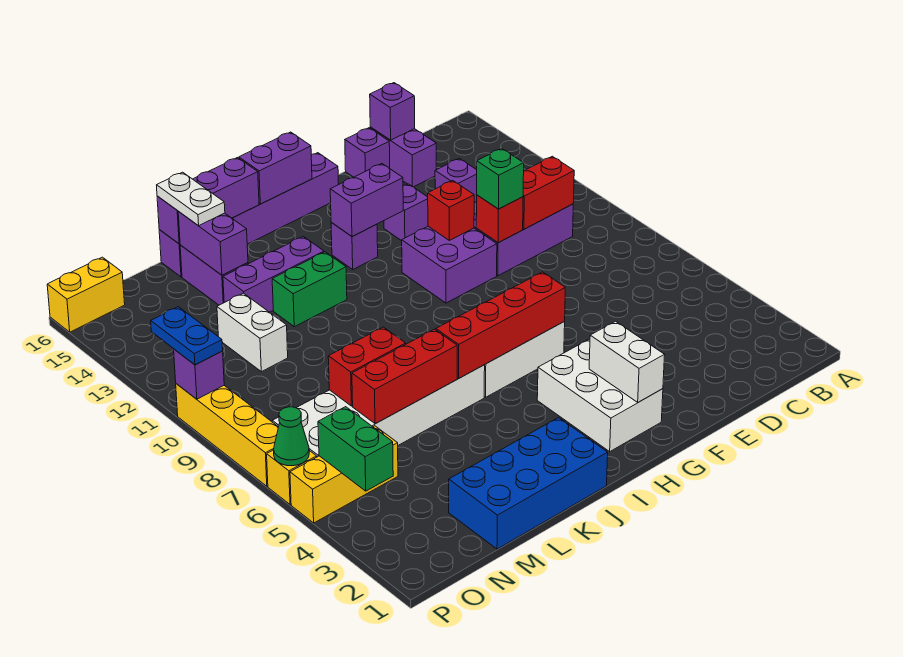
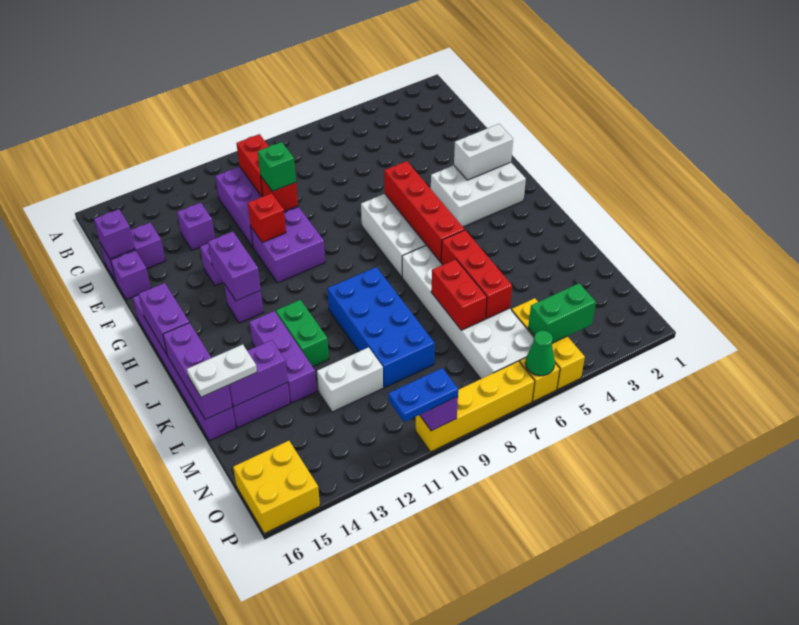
blue brick J1:M2 level 1 -> blue brick J9:M10 level 1
yellow brick O16:P16 level 1 -> yellow brick O15:P16 level 1

